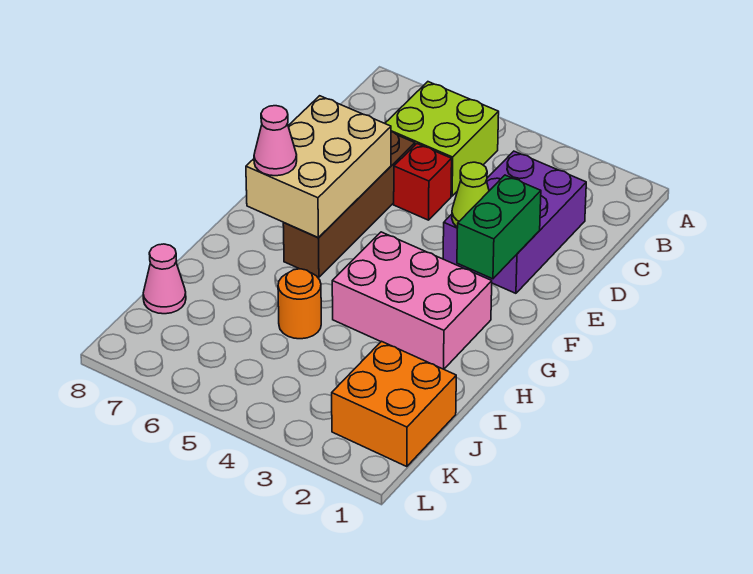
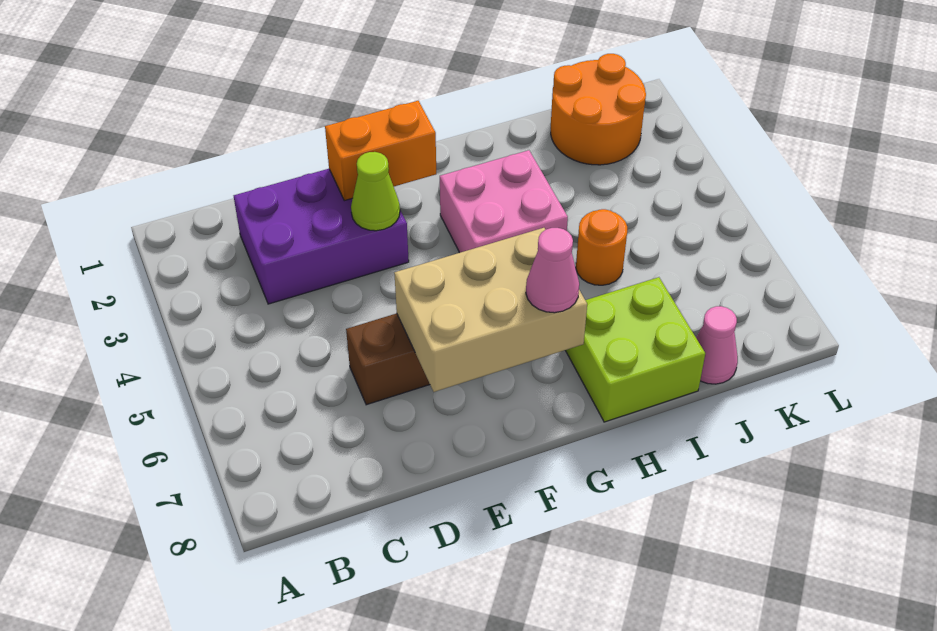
lime brick B5:C6 level 1 -> lime brick H7:I8 level 1
red brick D5 level 1 -> none
green brick E2:F2 level 2 -> orange brick E2:F2 level 2
pink brick G2:H4 level 1 -> pink brick G3:H4 level 1
orange brick J1:K2 level 1 -> orange round brick J1:K2 level 1

